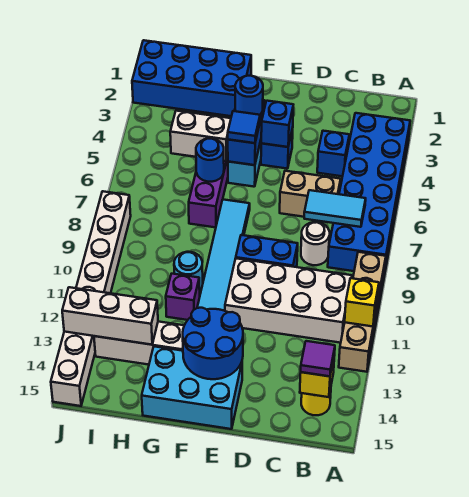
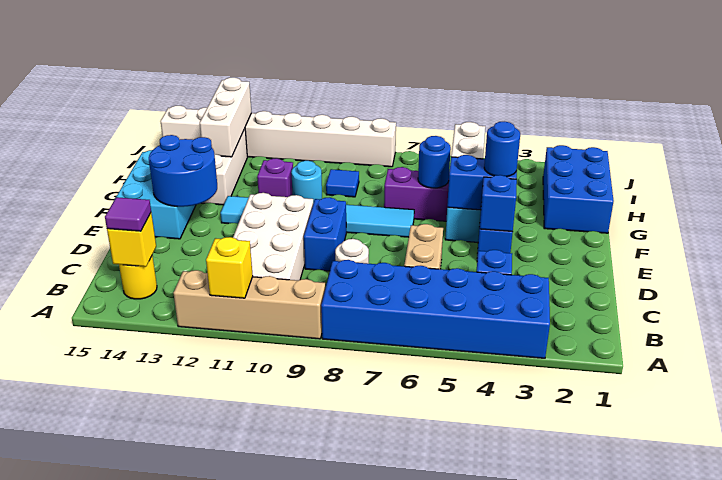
cyan tile B7:C7 level 2 -> none
blue tile F5 level 3 -> blue tile H9 level 1
blue brick G1:J2 level 1 -> blue brick G1:I2 level 1

